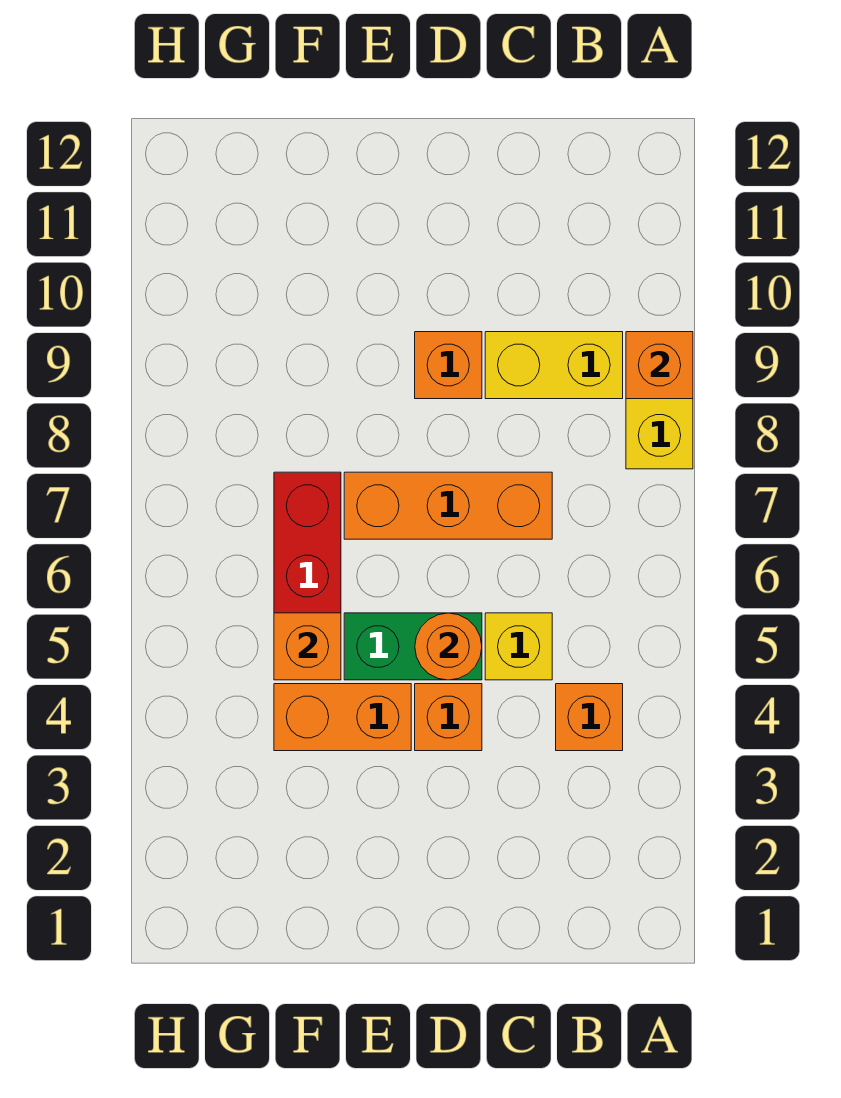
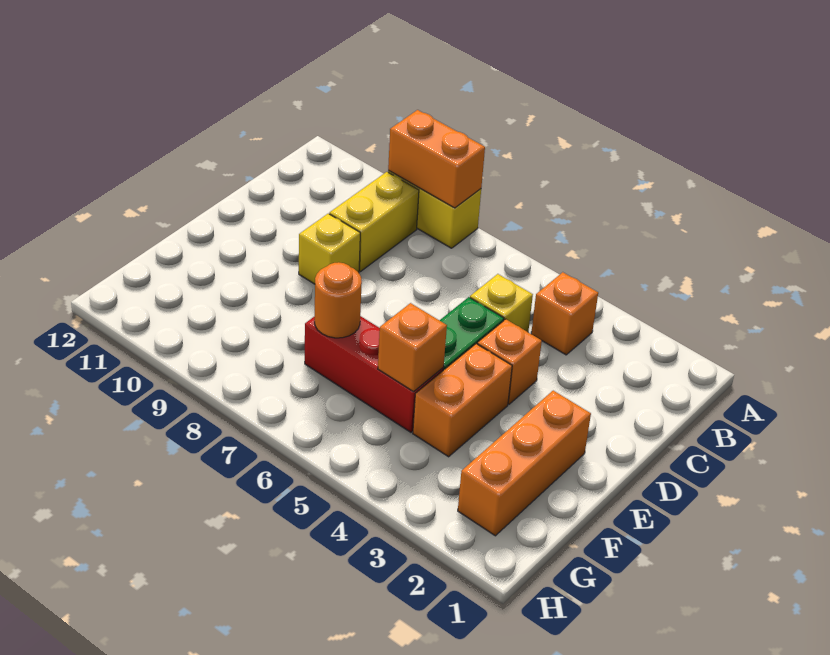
orange brick A9 level 2 -> orange brick A8:A9 level 2
orange brick C7:E7 level 1 -> orange brick E2:G2 level 1
orange round brick D5 level 2 -> orange round brick F7 level 2
orange brick D9 level 1 -> yellow brick D9 level 1

